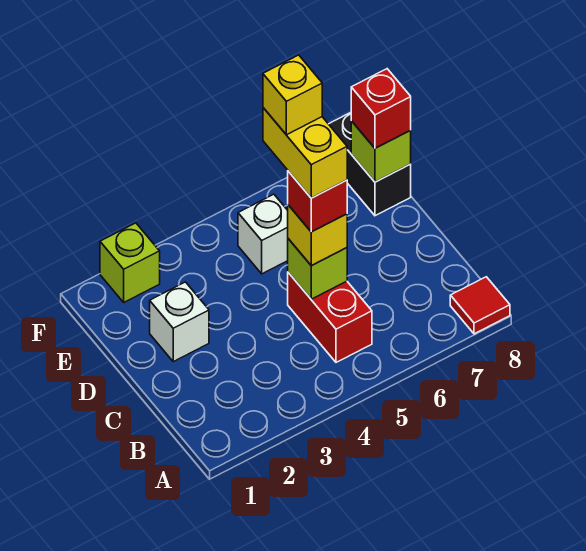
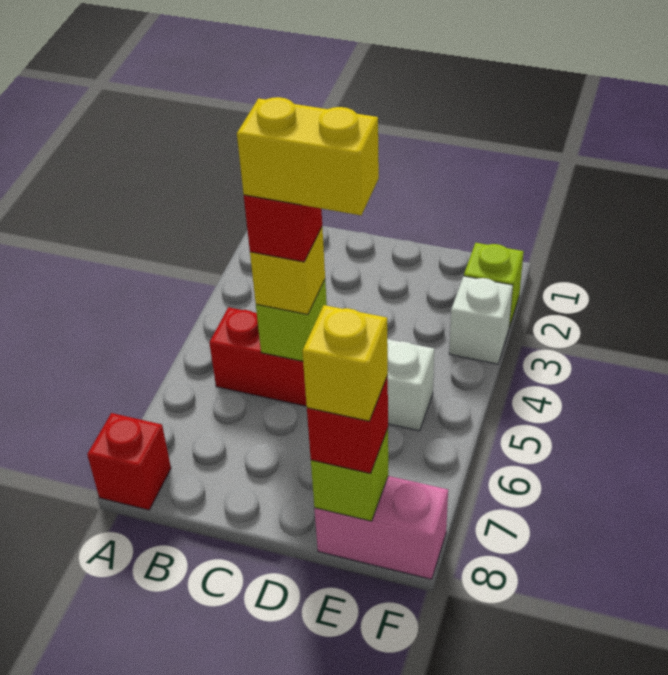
red tile A8 level 1 -> red brick A8 level 1
white brick D2 level 1 -> white brick F3 level 1
yellow brick D5 level 6 -> yellow brick E8 level 4
black brick E8:F8 level 1 -> pink brick E8:F8 level 1

